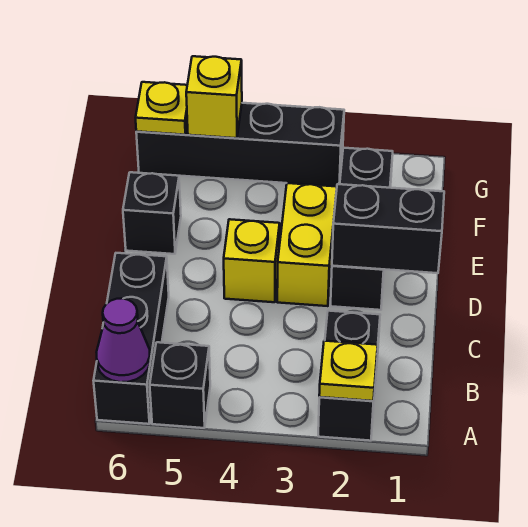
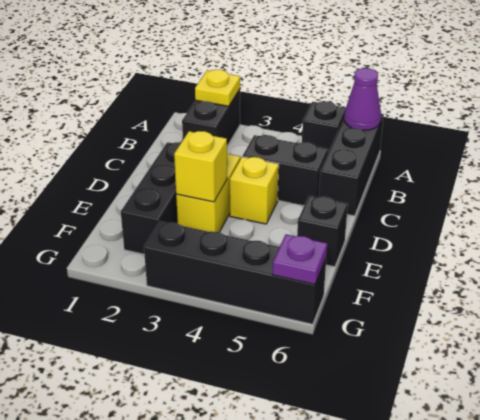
black brick D1:D2 level 2 -> black brick C4:C5 level 1
yellow brick G5 level 2 -> yellow brick E3 level 2
yellow plate G6 level 2 -> purple plate G6 level 2

